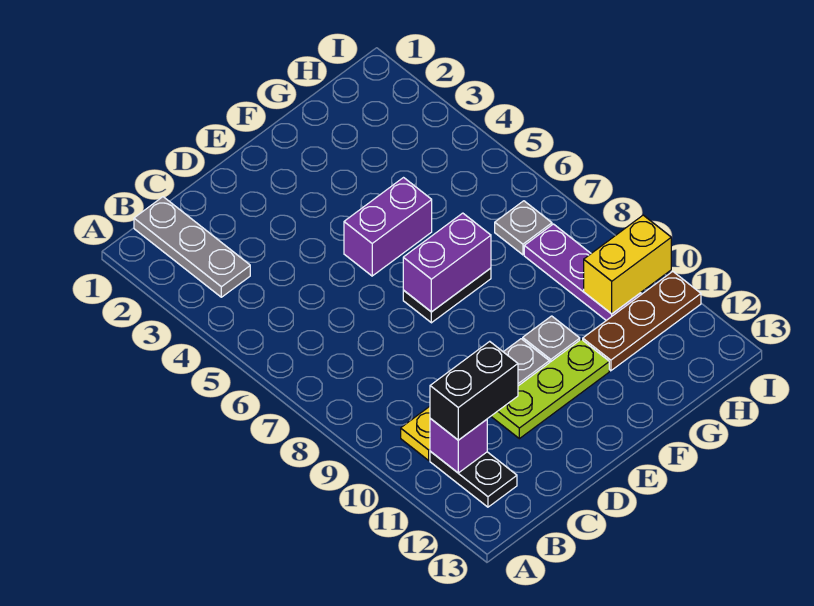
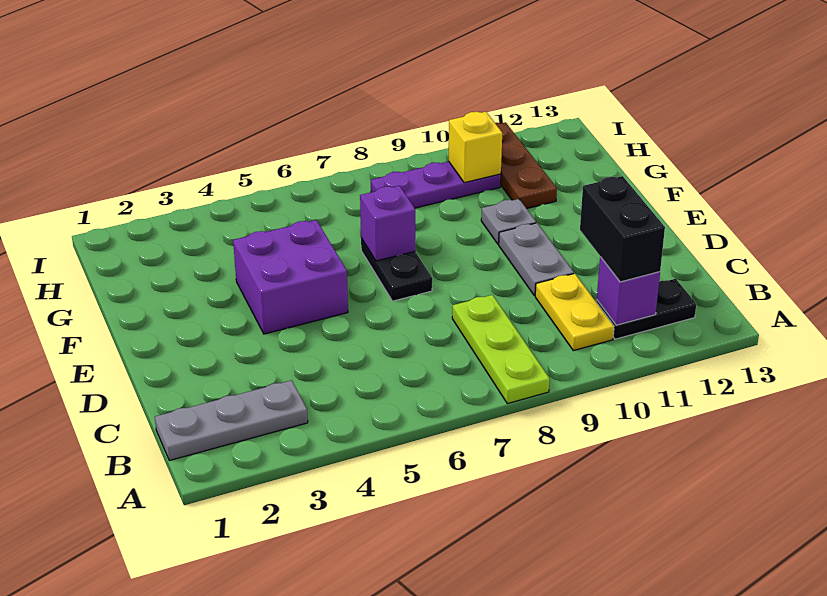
lime plate D11:F11 level 1 -> lime plate A8:C8 level 1
purple brick E5:F5 level 1 -> purple brick E4:F5 level 1
purple brick E7:F7 level 2 -> purple brick F7 level 2
grey plate H7 level 1 -> none
yellow brick H10:I10 level 2 -> yellow brick H10 level 2

